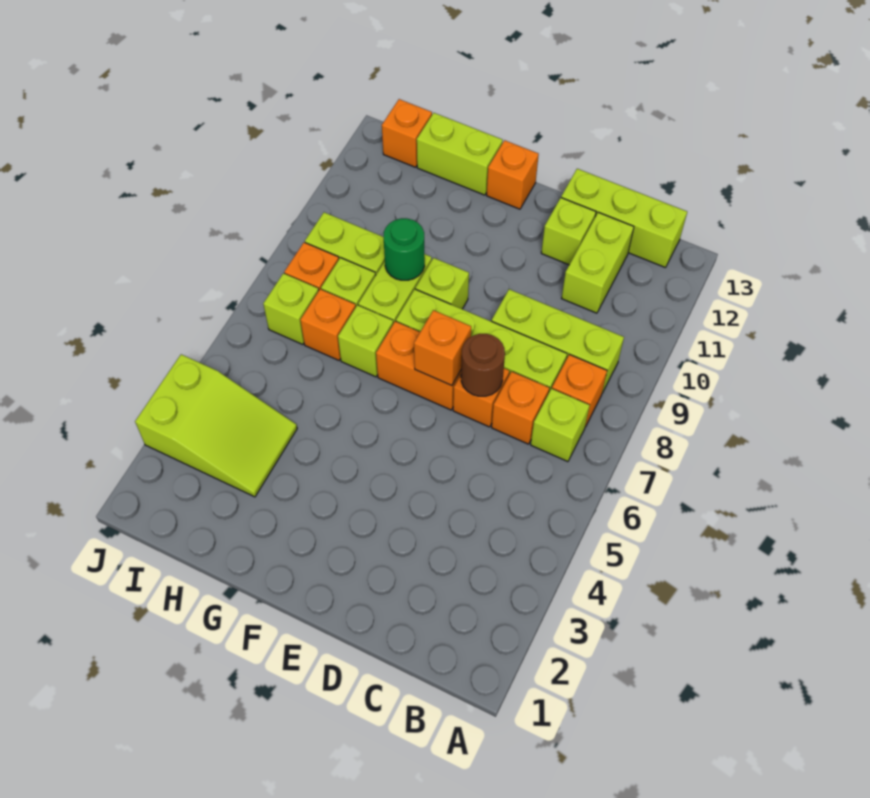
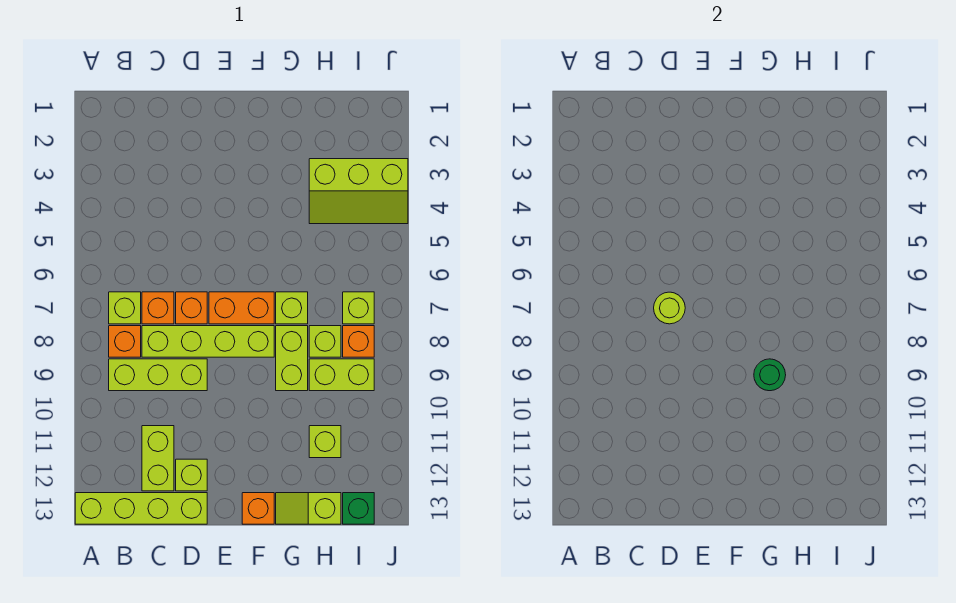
lime brick B13:D13 level 1 -> lime brick A13:D13 level 1
brown round brick D7 level 2 -> lime round brick D7 level 2
orange brick E7 level 2 -> none
lime brick F9 level 1 -> lime brick H11 level 1
lime brick G13:H13 level 1 -> lime slope G13:H13 level 1 top H
lime slope H3:J4 level 1 top J -> lime slope H3:J4 level 1 top 3
orange brick H7 level 1 -> none
orange brick I13 level 1 -> green brick I13 level 1

